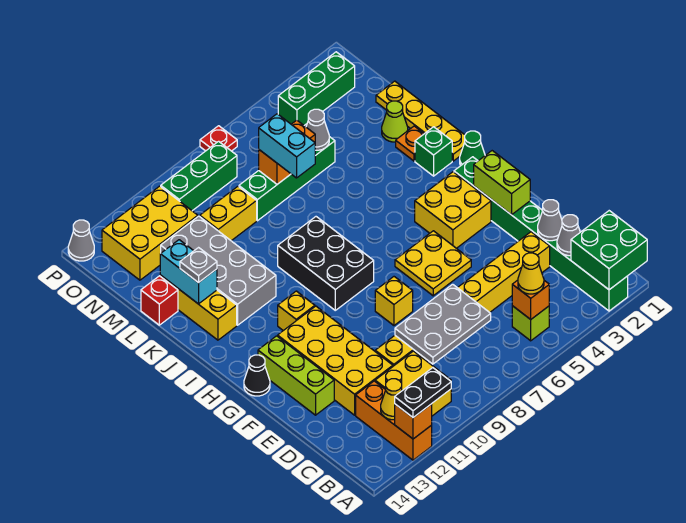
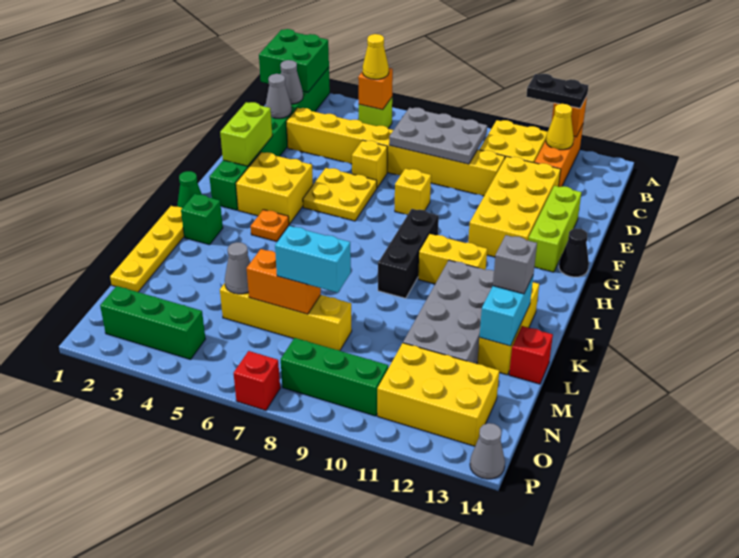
black brick H8:J9 level 1 -> black brick H9:J9 level 1
yellow brick H11 level 1 -> yellow brick E6 level 1
orange plate K2 level 1 -> orange plate I4 level 1
grey plate K13 level 3 -> grey brick K13 level 3
lime cone L2 level 1 -> none
cyan brick L7:M7 level 3 -> cyan brick M7:M8 level 3
green brick M5:M8 level 1 -> yellow brick M5:M8 level 1
yellow brick M9:M10 level 1 -> yellow brick I10:I11 level 1
red plate P7 level 1 -> red brick P7 level 1

